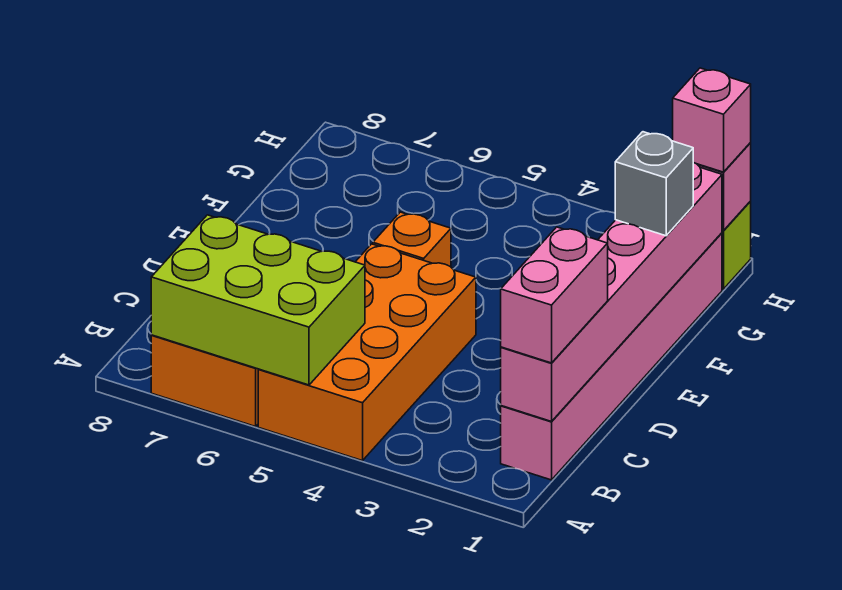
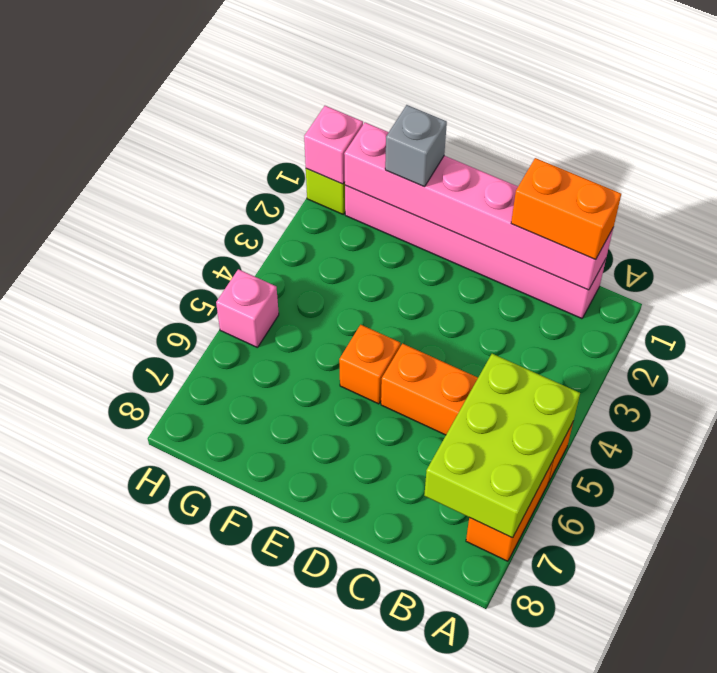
orange brick A4:D5 level 1 -> orange brick A5:D5 level 1
pink brick B1:C1 level 3 -> orange brick B1:C1 level 3
pink brick H1 level 3 -> pink brick H5 level 1

